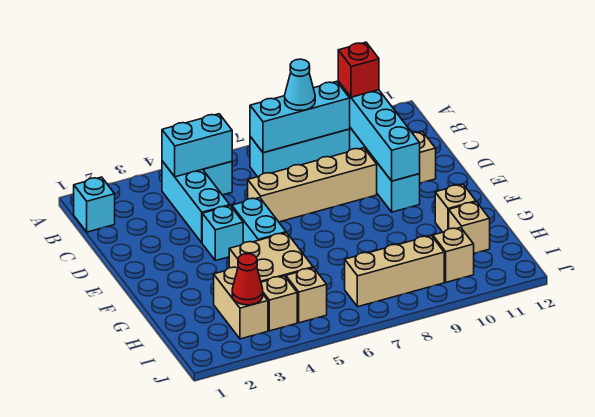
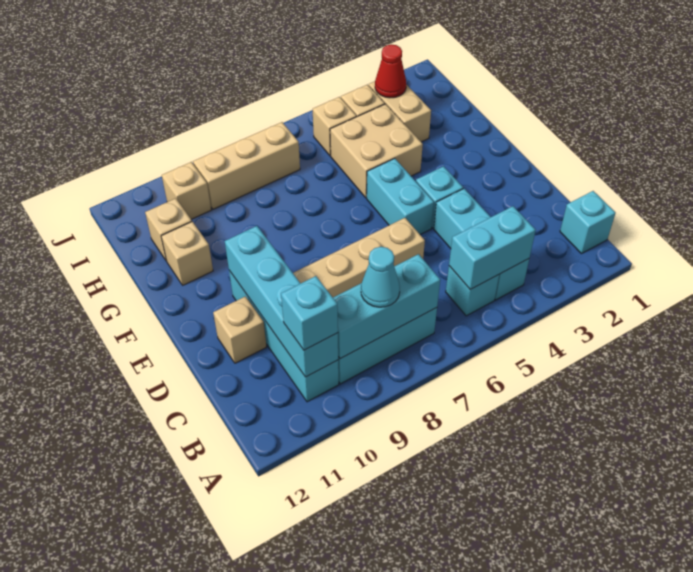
red brick B10 level 3 -> cyan brick B10 level 3

